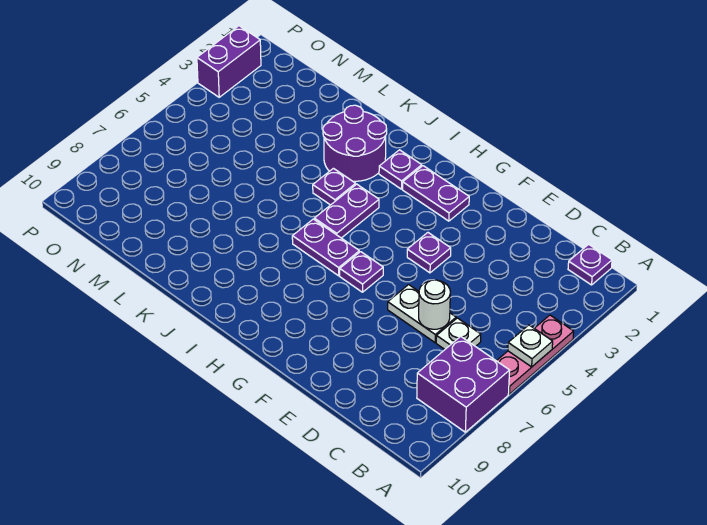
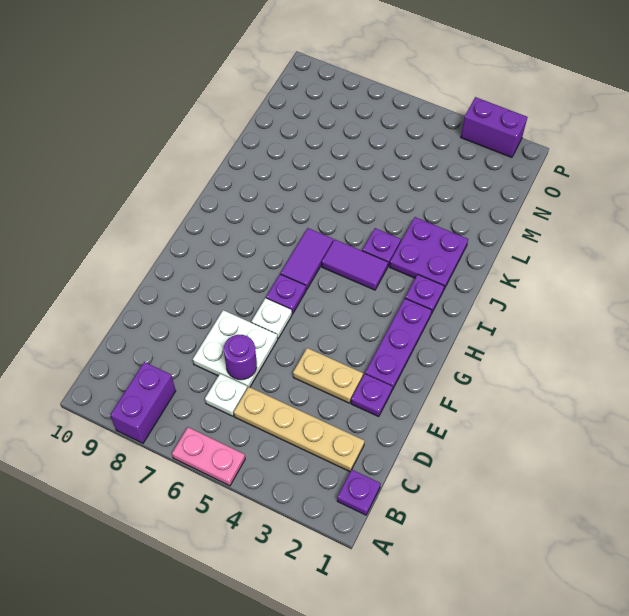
pink plate A4:A6 level 1 -> pink plate A5:A6 level 1
white plate A5 level 2 -> white plate F6 level 1
purple brick A7:B8 level 1 -> purple brick A8:B8 level 1
none -> tan plate C2:C5 level 1
white plate D6:E6 level 1 -> white plate D6:E7 level 1
white round brick D6 level 2 -> purple round brick D6 level 2
none -> tan plate E3:E4 level 1
purple plate F4 level 1 -> purple plate E2 level 1
purple plate G2:H2 level 1 -> purple plate F2:H2 level 1
purple plate H6:I6 level 1 -> purple tile H6:I6 level 1
purple plate I4:I5 level 1 -> purple tile I4:I5 level 1
purple round brick J2:K3 level 1 -> purple plate J2:K3 level 1

